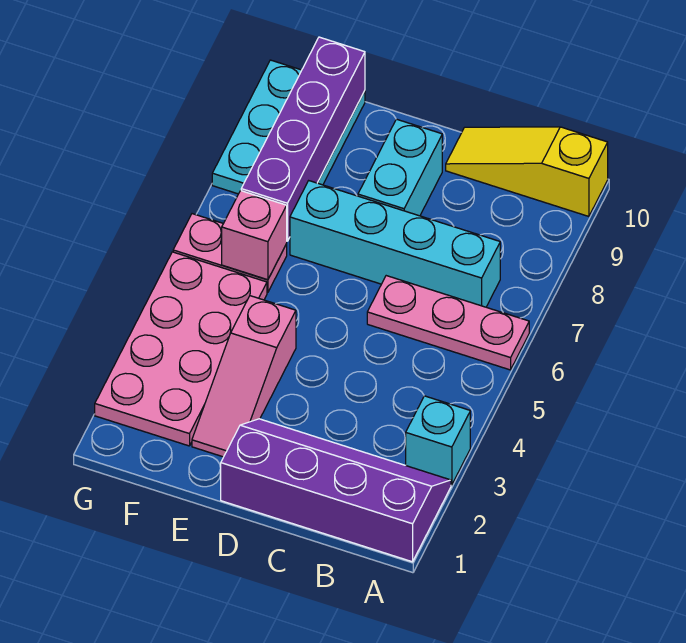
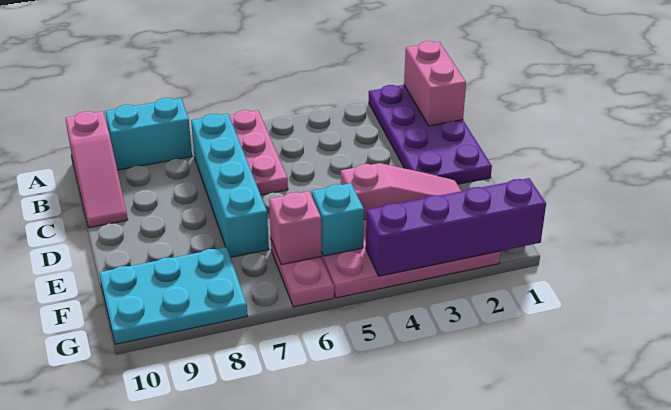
purple slope A1:D2 level 1 top 1 -> purple plate A1:D2 level 1
none -> pink brick A1:B1 level 2
cyan brick A3 level 1 -> cyan brick F5 level 2
yellow slope A10:C10 level 1 top A -> pink slope A10:C10 level 1 top A
cyan brick D8:D9 level 1 -> cyan brick A8:A9 level 1
purple brick F7:F10 level 2 -> purple brick G1:G4 level 2

